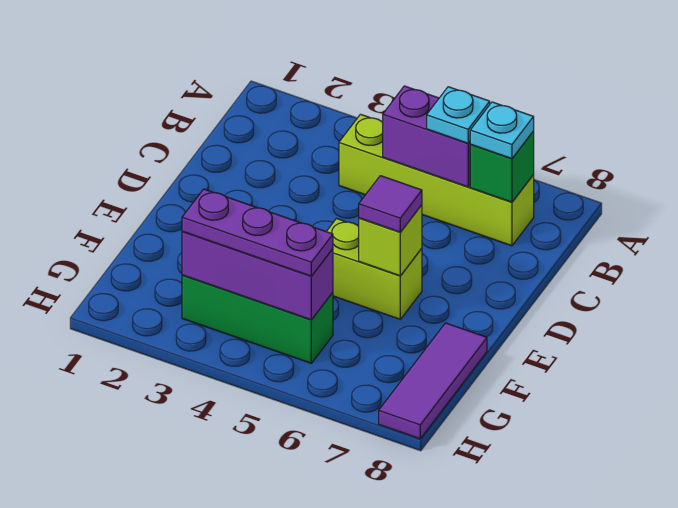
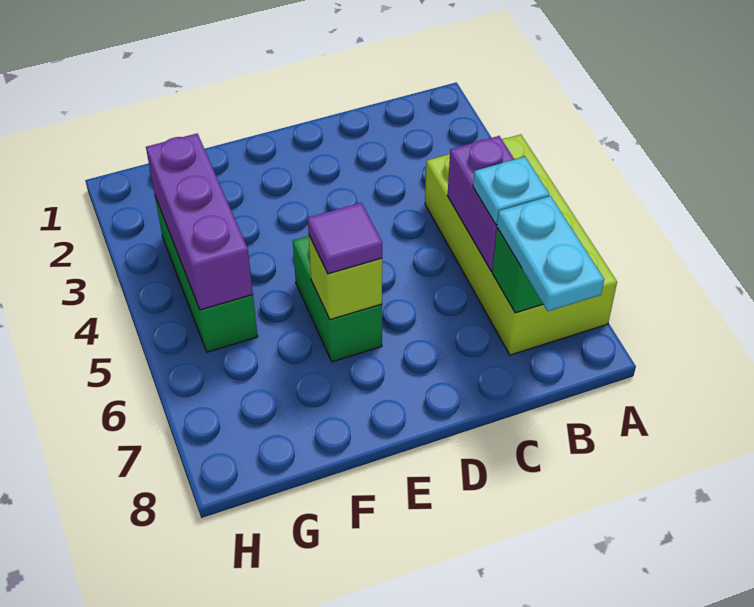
lime brick B4:B7 level 1 -> lime brick A4:B7 level 1
cyan plate B7 level 3 -> cyan plate B7:B8 level 3
lime brick E5:E6 level 1 -> green brick E5:E6 level 1
purple tile F8:H8 level 1 -> none
purple plate G3:G5 level 3 -> none

